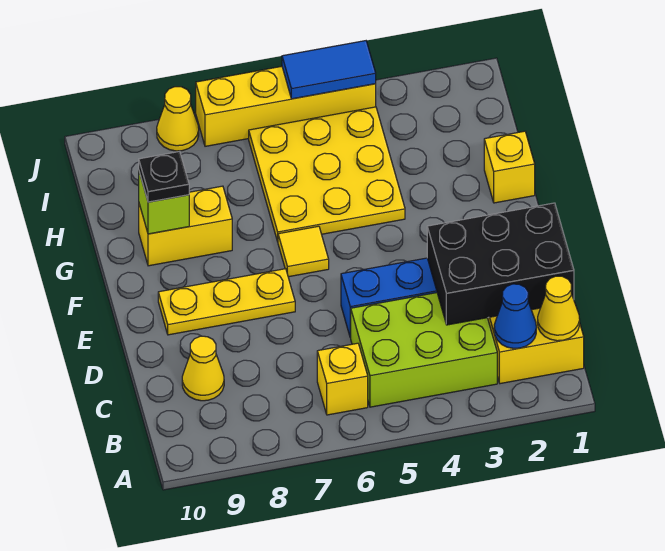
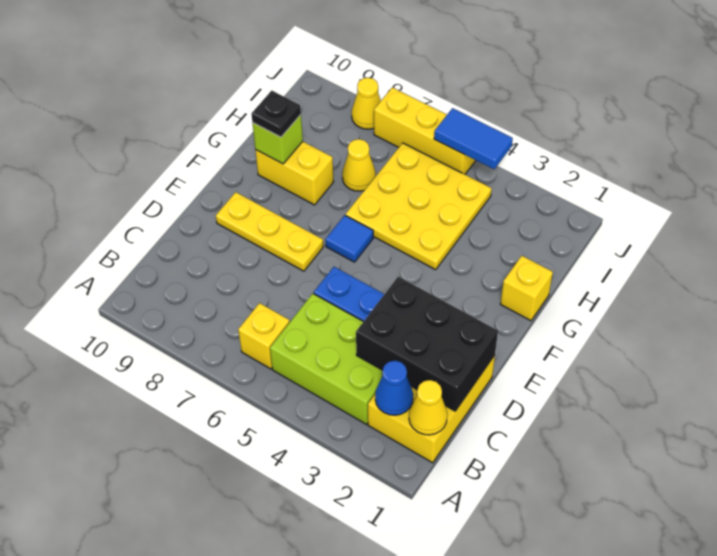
yellow cone C9 level 1 -> yellow cone H7 level 1
yellow tile F6 level 1 -> blue tile F6 level 1
yellow brick J4:J7 level 1 -> yellow brick J5:J7 level 1

